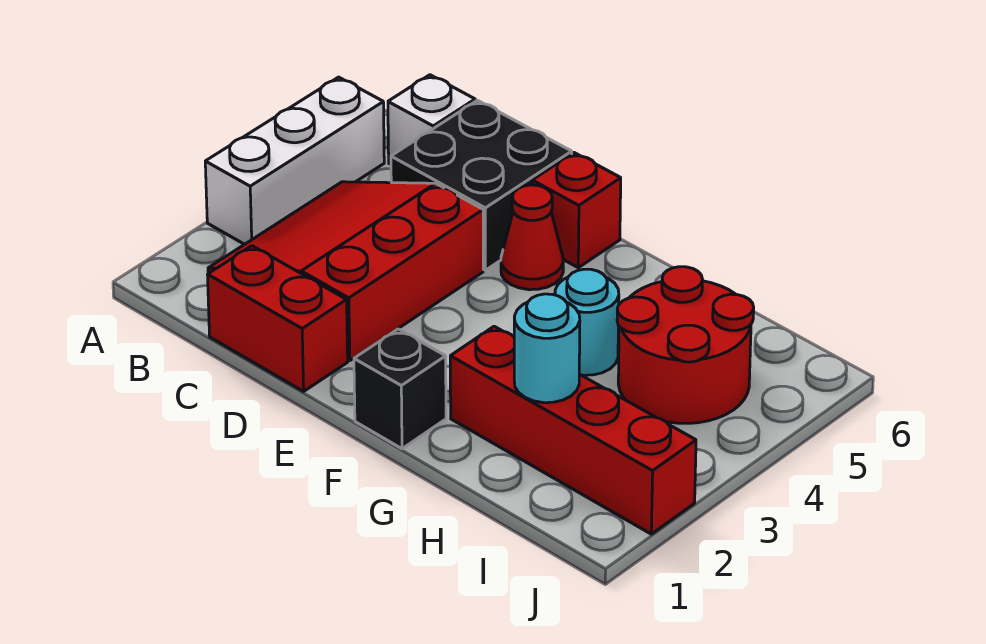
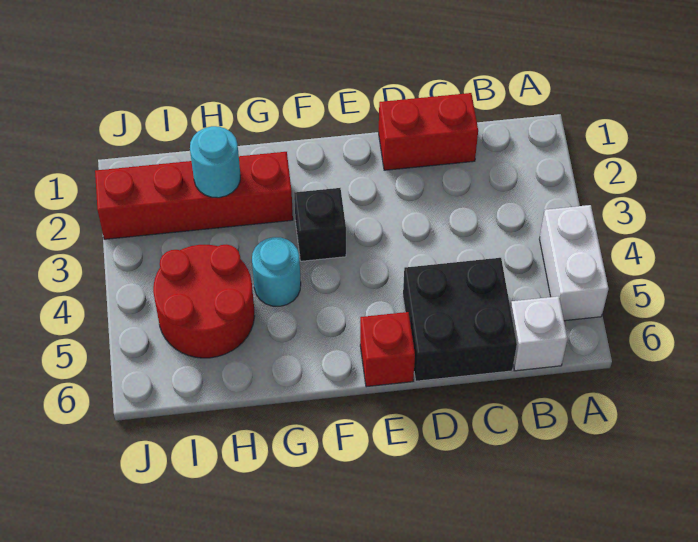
white brick A3:A5 level 1 -> white brick A4:A5 level 1
red slope B2:D4 level 1 top D -> none
red cone E5 level 1 -> none
black brick F1 level 1 -> black brick F3 level 1

